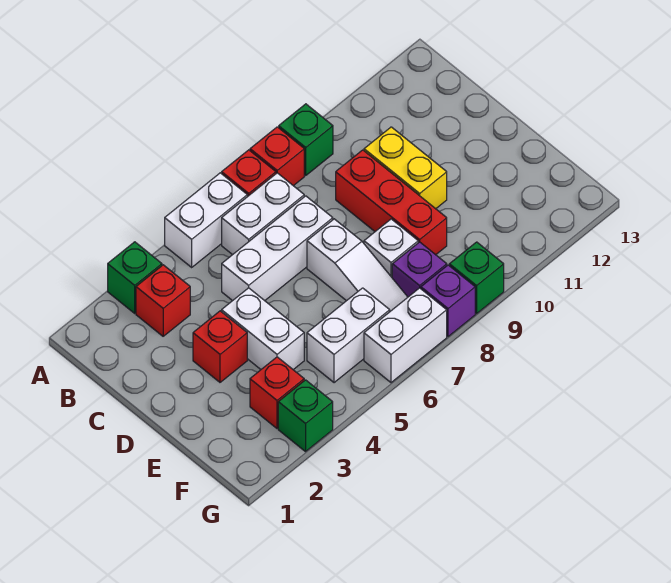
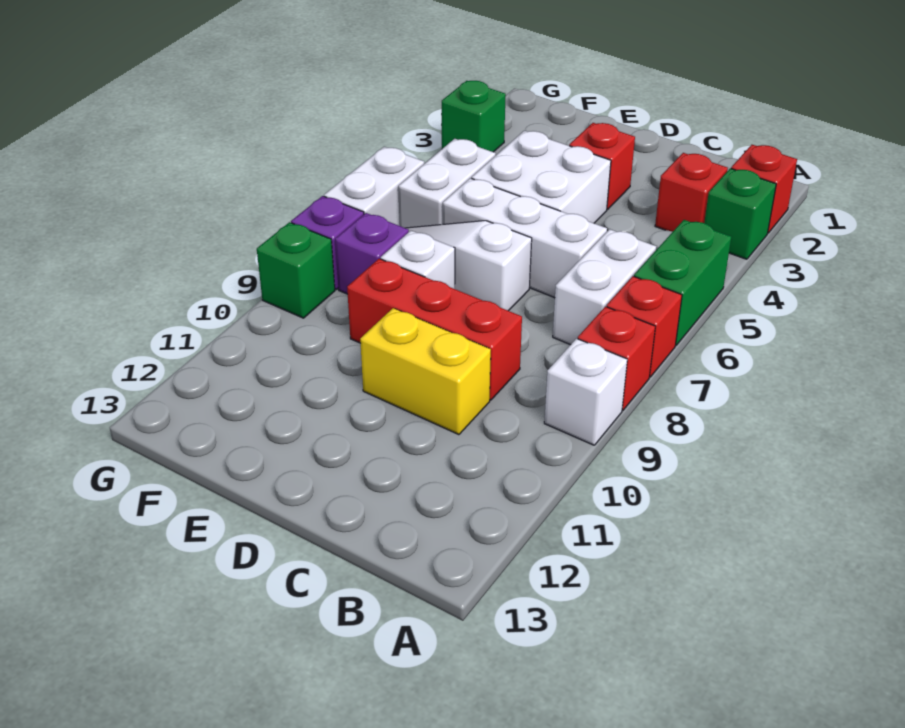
white brick A5:A6 level 1 -> green brick A5:A6 level 1
green brick A9 level 1 -> white brick A9 level 1
white brick C5:C7 level 1 -> white brick C6:E6 level 1
white brick D4:E4 level 1 -> white brick D4:E5 level 1
red brick F3 level 1 -> red brick A2 level 1

